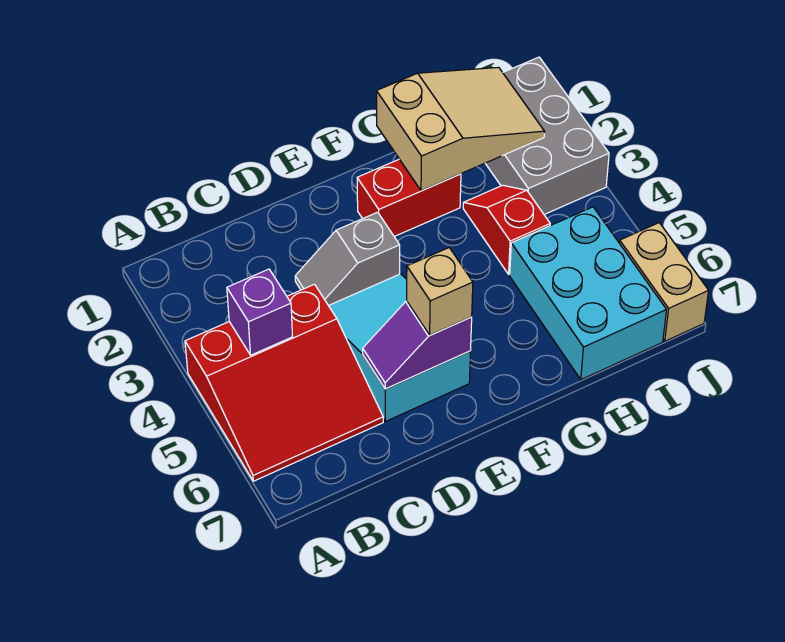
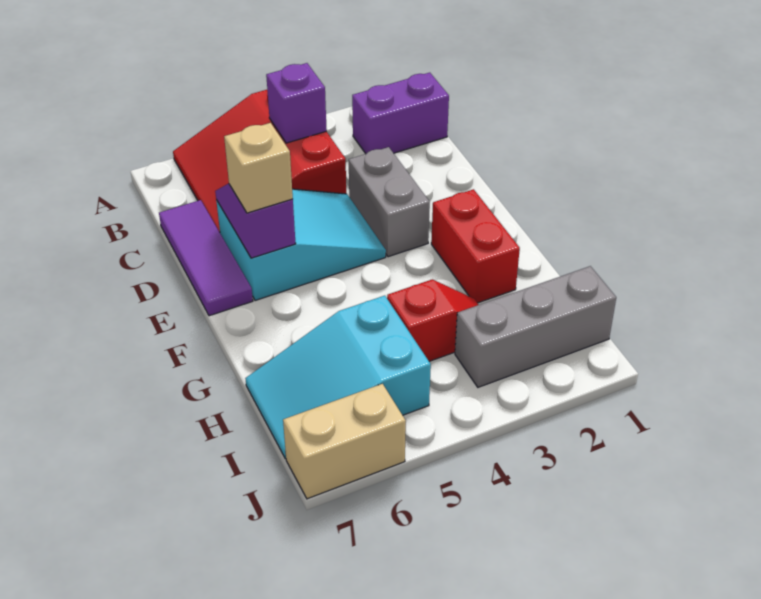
none -> purple brick B1:B2 level 1
none -> purple tile C7:E7 level 1
grey slope D3:E3 level 1 top E -> grey brick D3:E3 level 1
tan slope G1:I2 level 2 top G -> none
cyan brick H5:I7 level 1 -> cyan slope H5:I7 level 1 top 5
grey brick I1:J3 level 1 -> grey brick I1:I3 level 1

